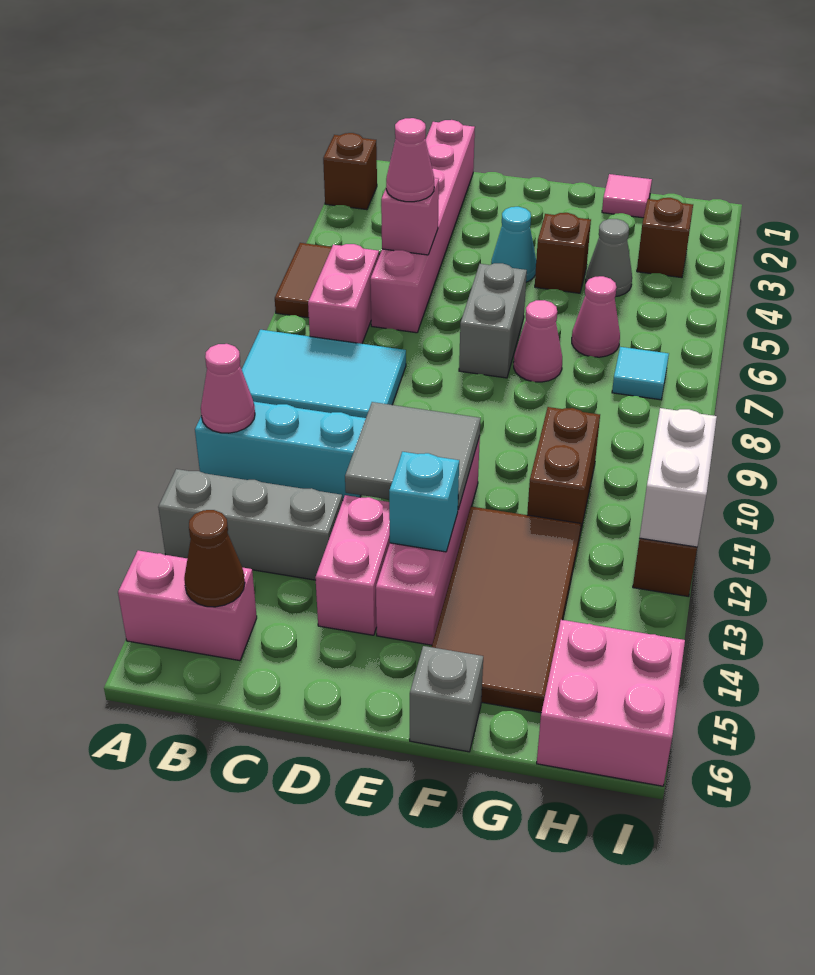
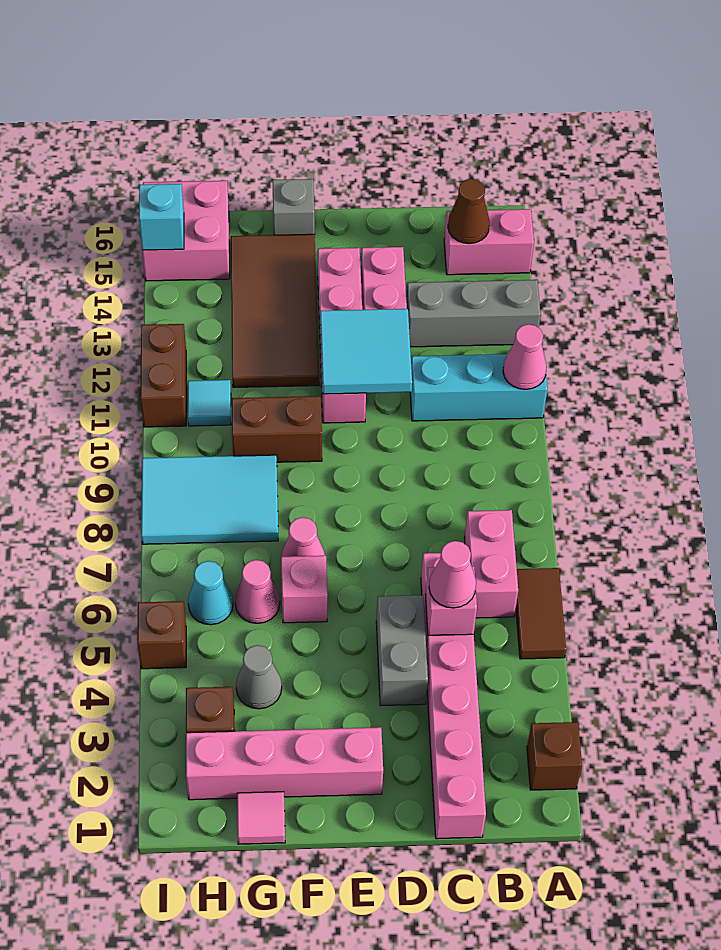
cyan tile A8:C9 level 1 -> cyan tile G8:I9 level 1
grey tile D11:E12 level 2 -> cyan tile D11:E12 level 2
none -> pink brick E2:H2 level 1
cyan cone E4 level 1 -> cyan cone H6 level 1
grey brick E6:E7 level 1 -> grey brick D4:D5 level 1
cyan brick E13 level 2 -> cyan brick I15 level 2
brown brick F4 level 1 -> brown brick I5 level 1
none -> pink brick F6 level 1
brown brick G10:G11 level 1 -> brown brick F10:G10 level 1
cyan tile H7 level 1 -> cyan tile H11 level 1
white brick I11:I12 level 2 -> none

